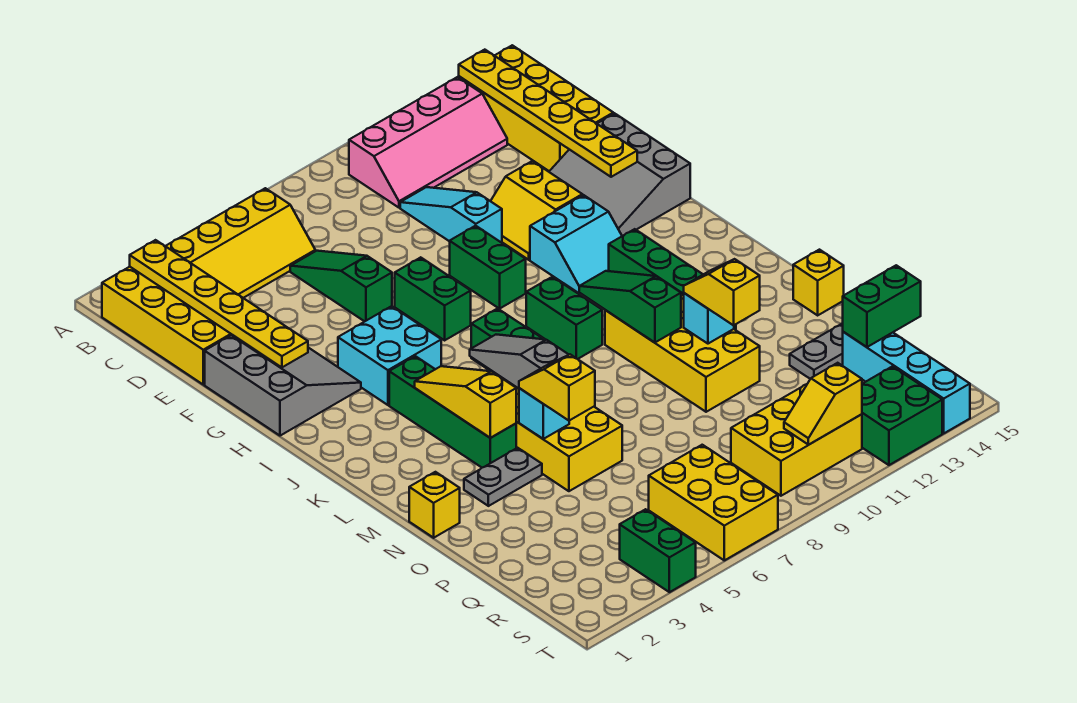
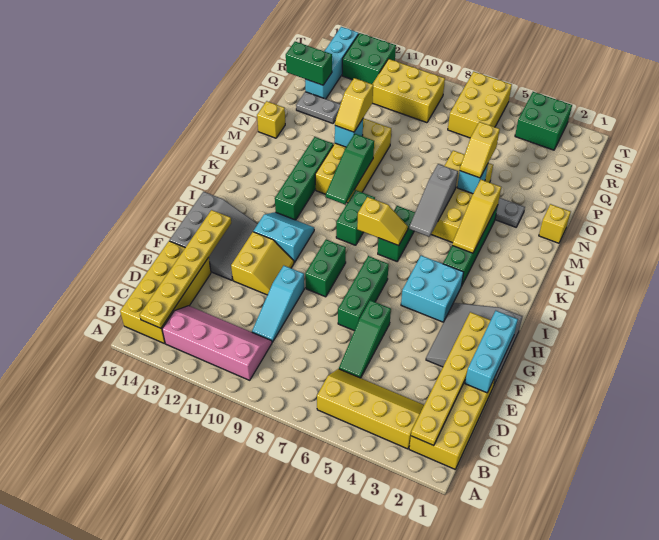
none -> cyan brick E1:G1 level 2
green brick G7:H7 level 1 -> green brick F7:H7 level 1
green brick S4:T4 level 1 -> green brick S3:T4 level 1
yellow slope S10:S11 level 2 top 11 -> yellow slope J7:J8 level 2 top 8

